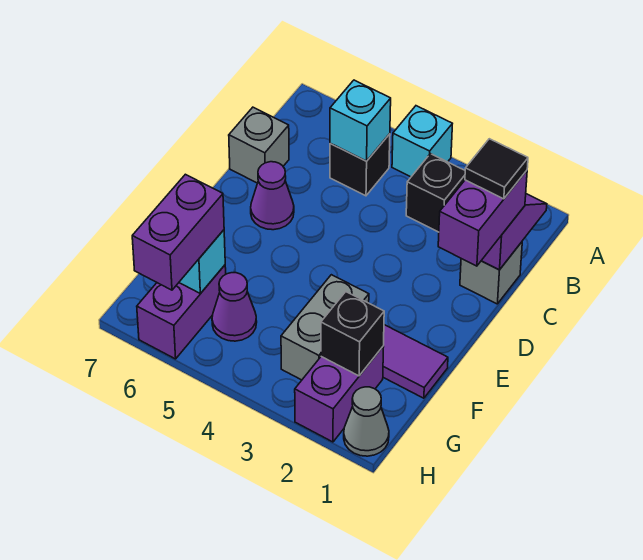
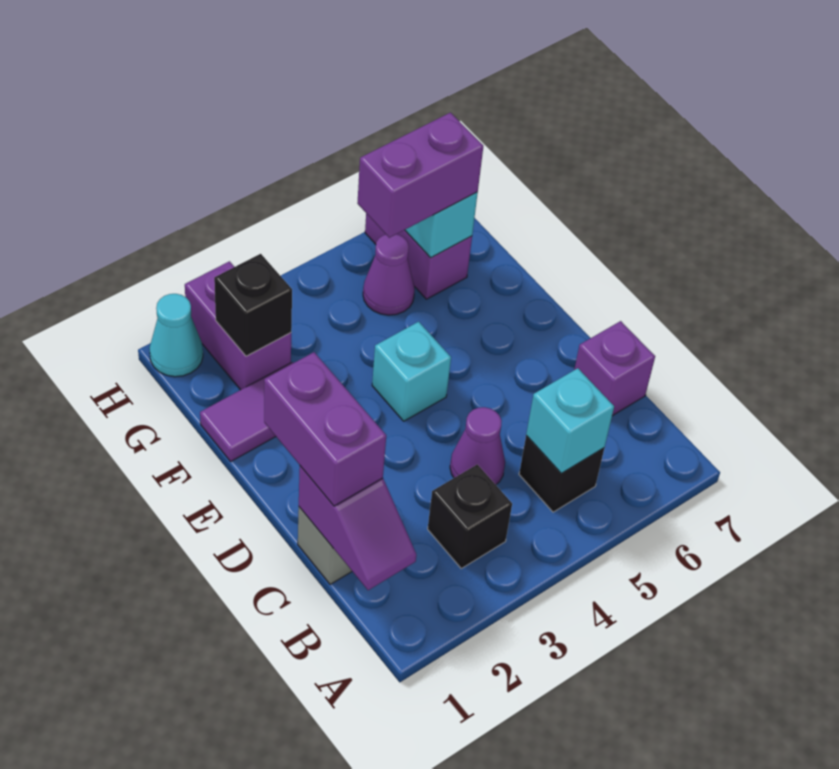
cyan brick A4 level 1 -> cyan brick E4 level 1
black tile C1 level 4 -> none
grey brick C7 level 1 -> purple brick C7 level 1
purple cone D6 level 1 -> purple cone C4 level 1
grey brick F3:G3 level 1 -> none
purple brick G6:H6 level 3 -> purple brick G5:G6 level 3
grey cone H1 level 1 -> cyan cone H1 level 1

